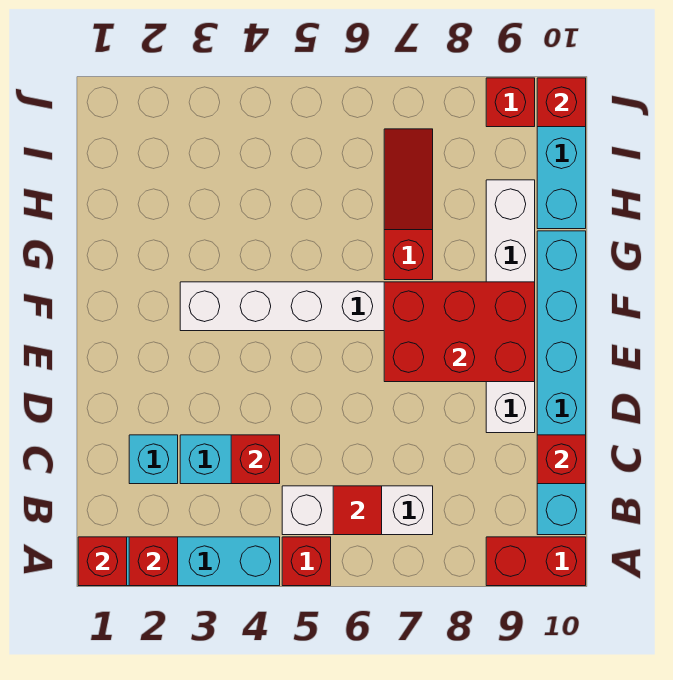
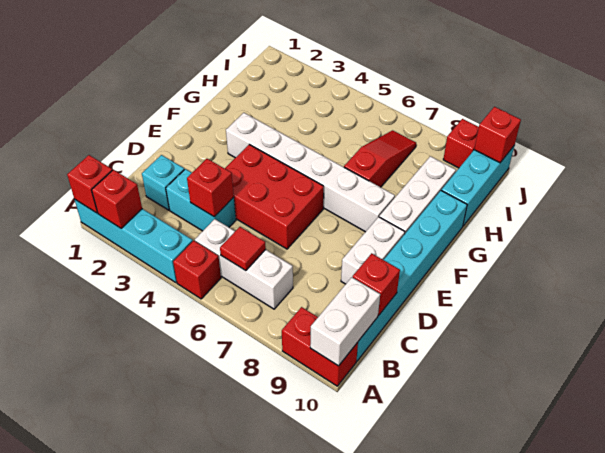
none -> white brick A10:B10 level 2
red brick E7:F9 level 2 -> red brick D4:E6 level 1

